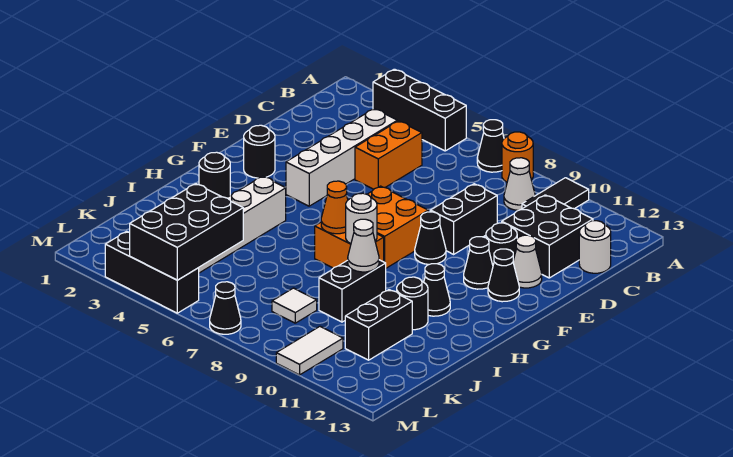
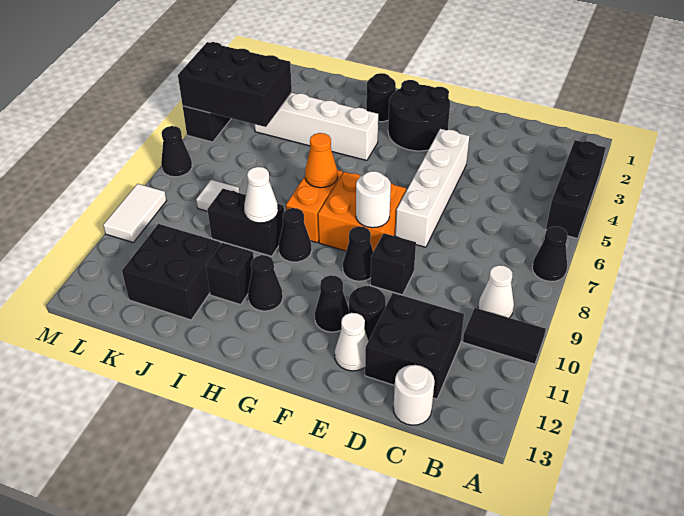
orange round brick A8 level 1 -> none
white brick C4:F4 level 1 -> white brick E4:E7 level 1
orange brick C5:D5 level 1 -> none
black brick D9:E9 level 1 -> black brick E9 level 1
black round brick F2 level 1 -> black round brick F2:G3 level 1
black cone F12 level 1 -> black cone H9 level 1
white round brick H8 level 2 -> white round brick F8 level 2
black round brick I11 level 1 -> black brick I11 level 1
black brick J11:K11 level 1 -> black brick J11:K12 level 1
white tile L10:M10 level 1 -> white tile M9:M10 level 1

